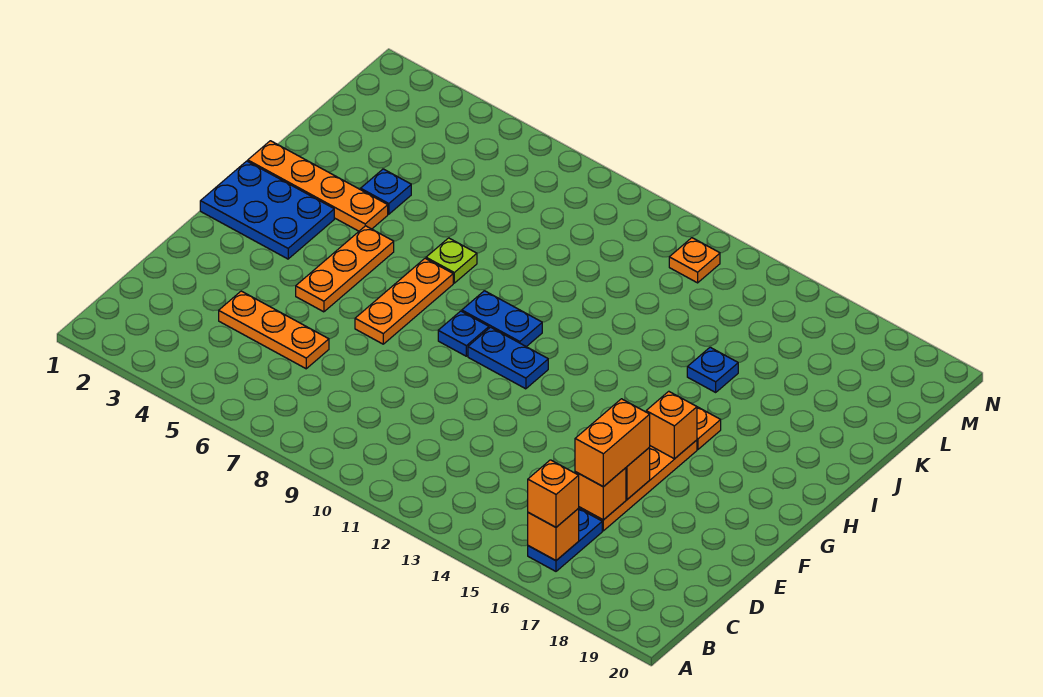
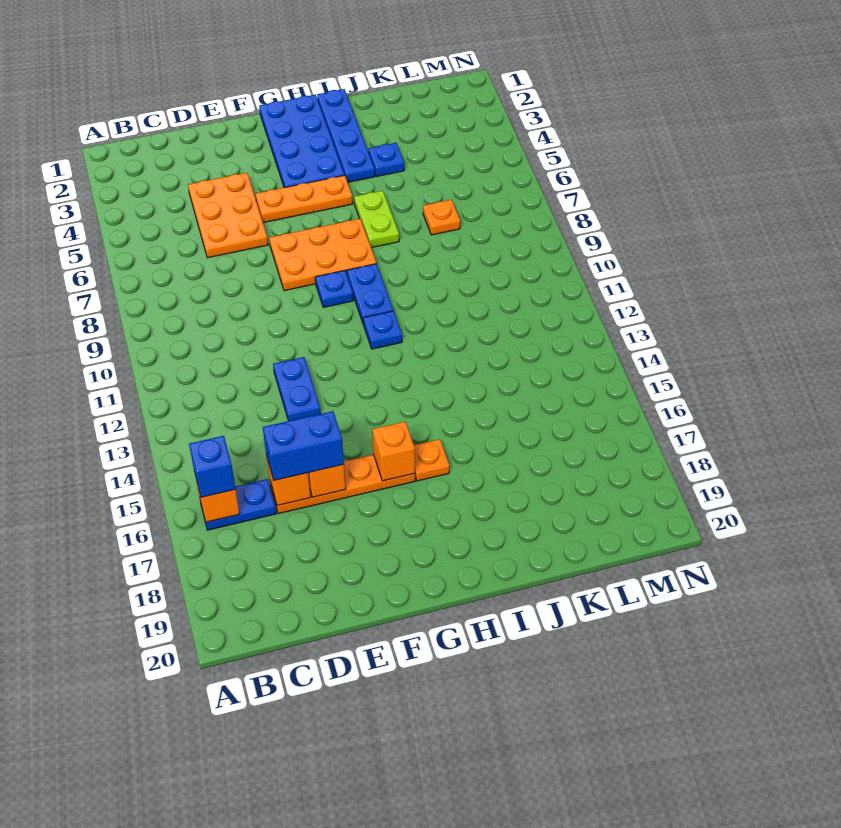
orange brick B16 level 3 -> blue brick B16 level 3
orange plate D4:D6 level 1 -> orange plate D4:E6 level 1
orange brick D16:E16 level 3 -> blue brick D16:E16 level 3
orange plate F7:H7 level 1 -> orange plate F7:H8 level 1
blue plate G1:H3 level 1 -> blue plate G1:H4 level 1
blue plate G10:G11 level 1 -> blue plate E12:E13 level 1
orange plate I1:I4 level 1 -> blue plate I1:I4 level 1
lime plate I7 level 1 -> lime plate I6:I7 level 1
blue plate J15 level 1 -> blue plate H11 level 1
orange plate M12 level 1 -> orange plate K7 level 1

